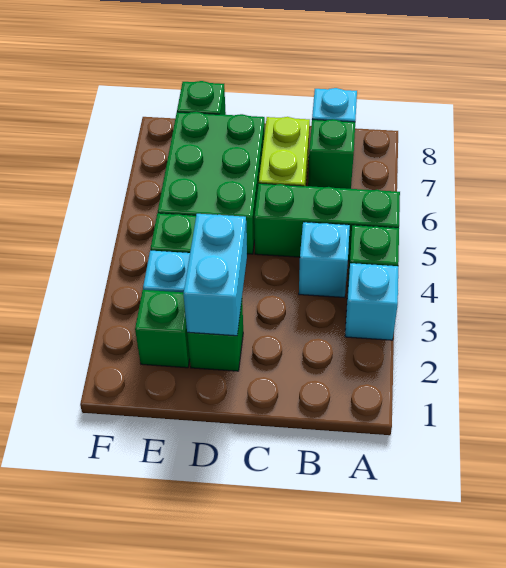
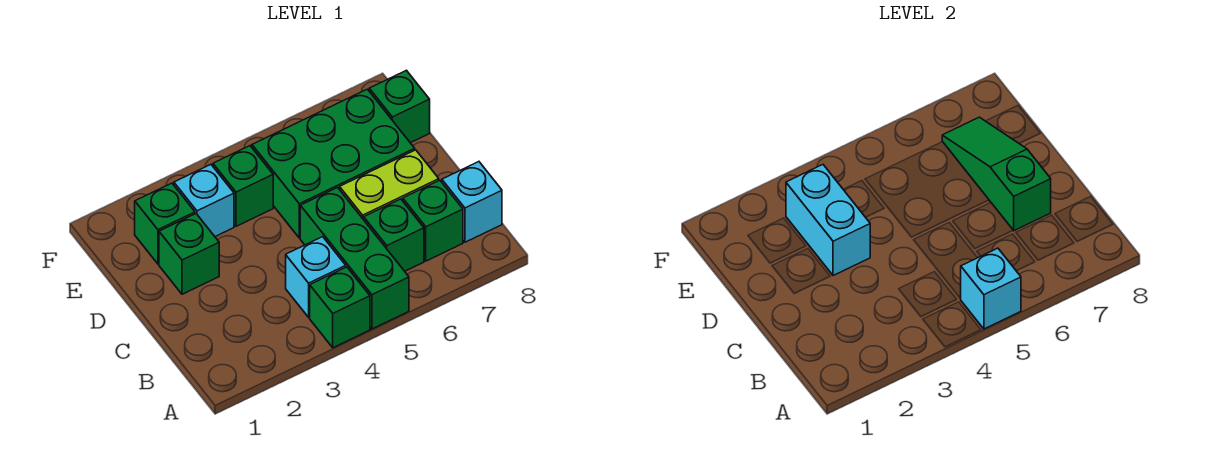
cyan brick A3 level 1 -> cyan brick A5 level 2
none -> green brick B6 level 1
none -> green slope C7:E7 level 2 top C
cyan brick D2:D3 level 2 -> cyan brick D3:E3 level 2

